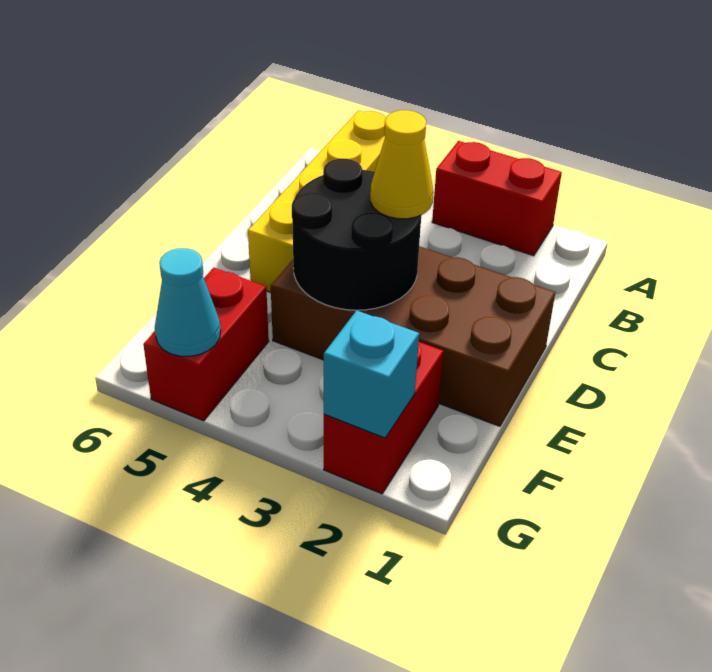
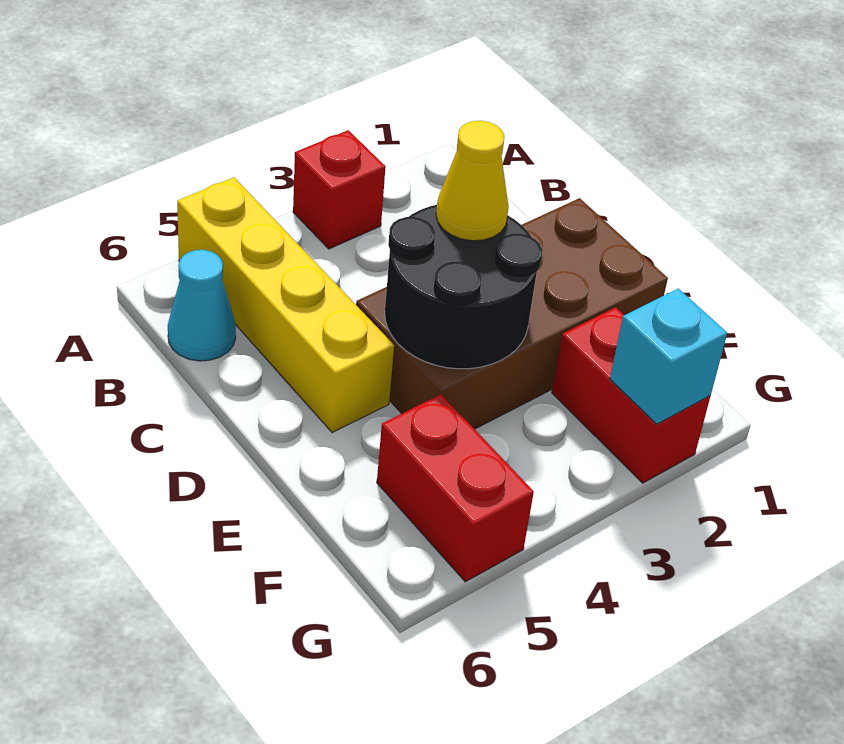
red brick A2:A3 level 1 -> red brick A3 level 1
cyan cone G5 level 2 -> cyan cone B6 level 1

